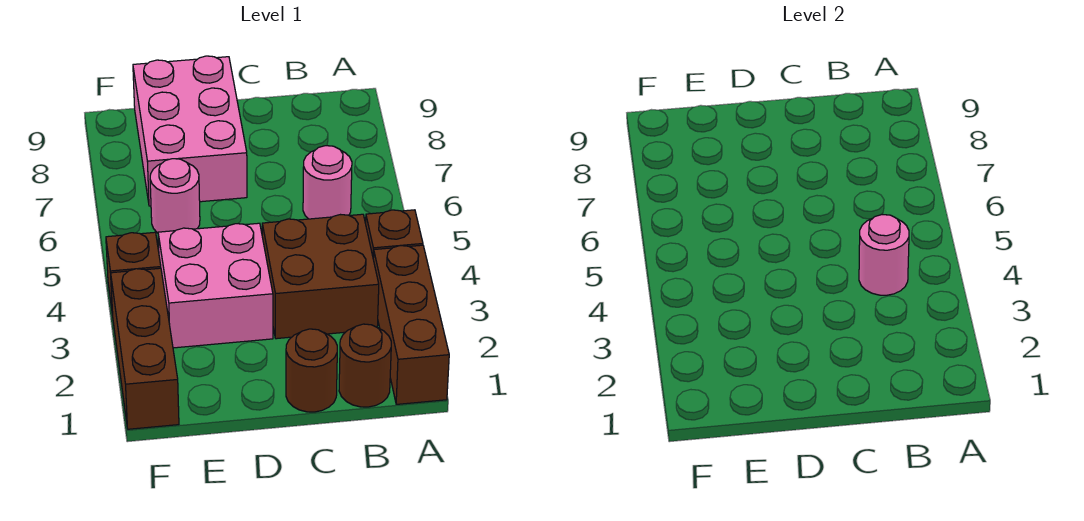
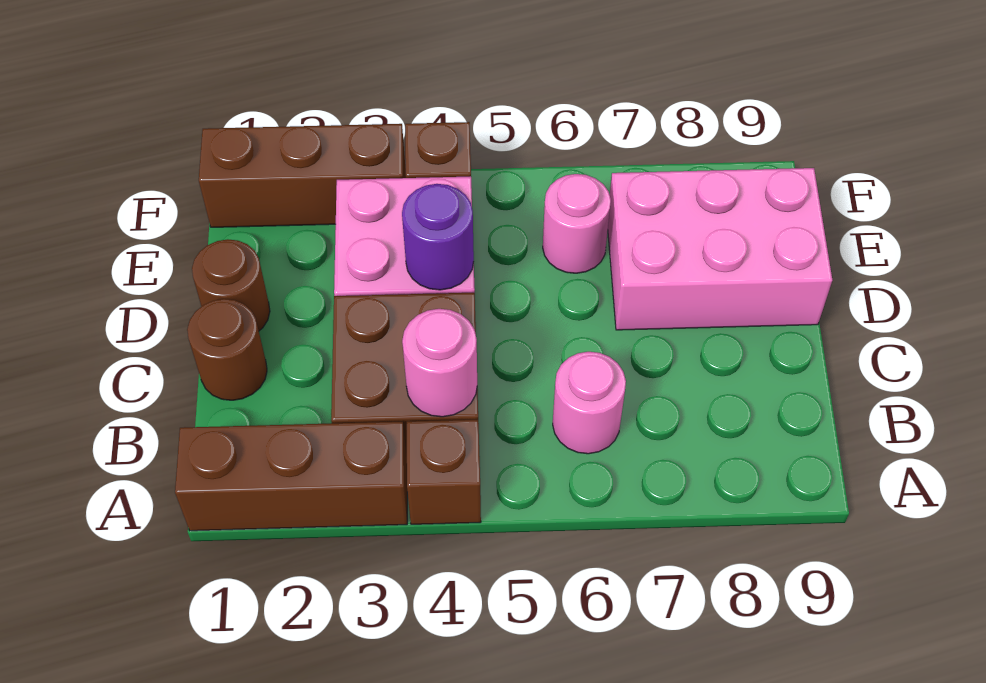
brown round brick B1 level 1 -> brown round brick D1 level 1
none -> purple round brick D4 level 2

